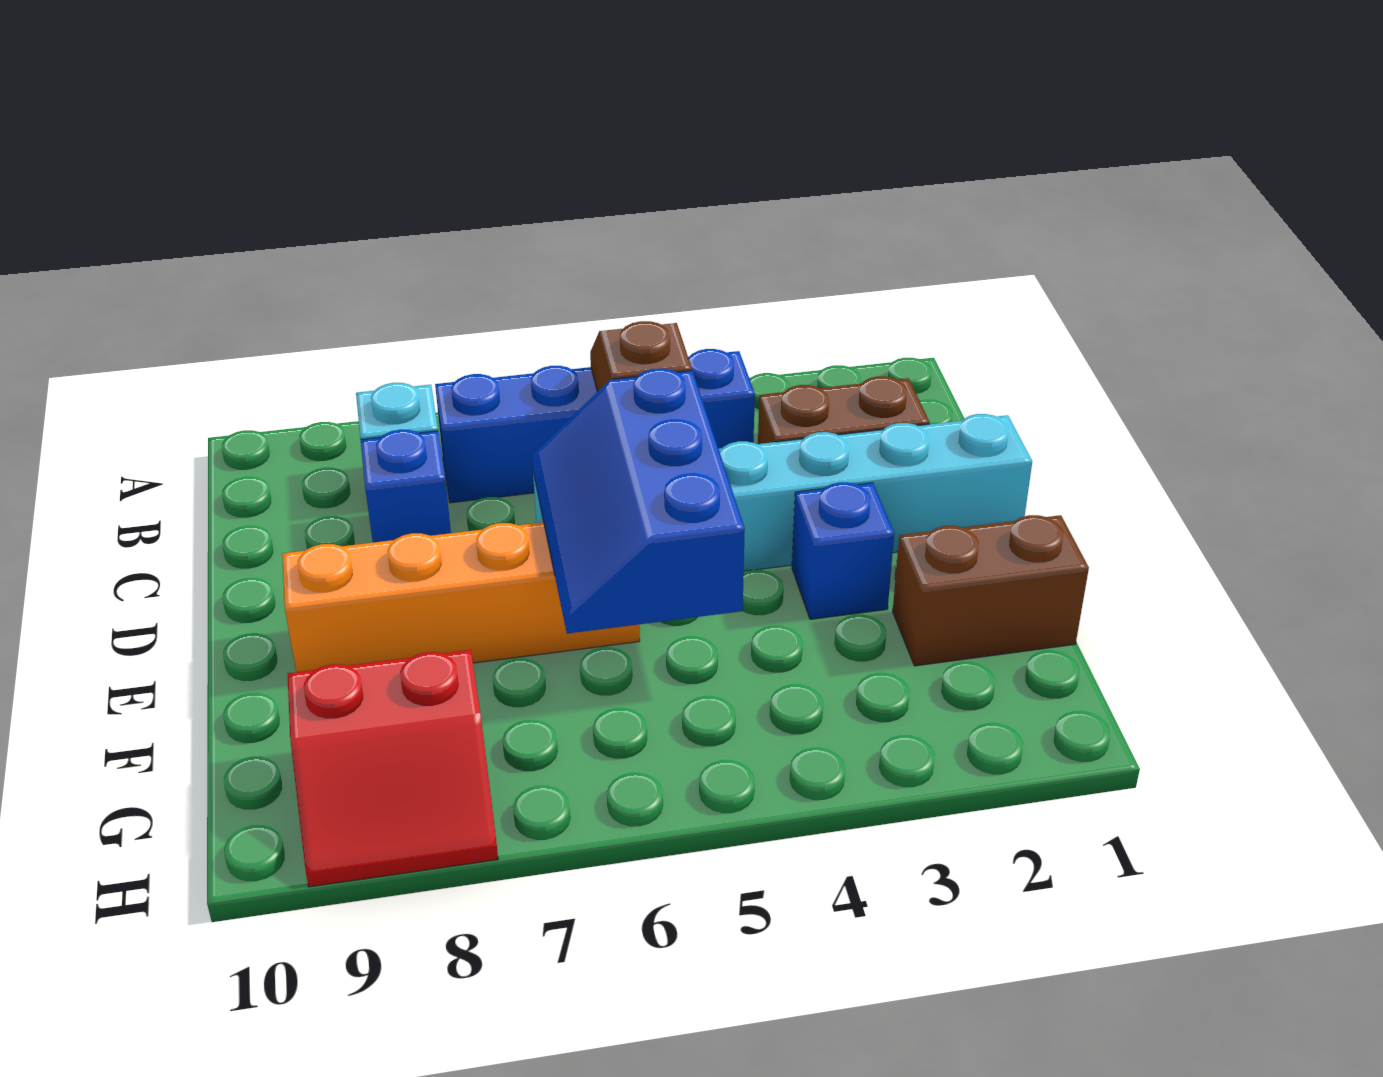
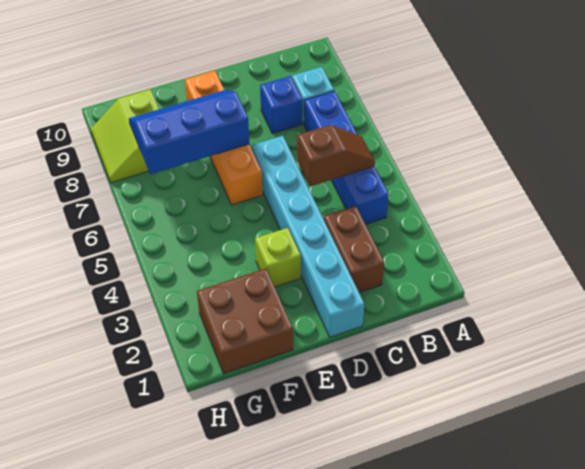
blue slope D5:F6 level 2 top 5 -> blue slope E7:G8 level 2 top 7
blue brick E3 level 1 -> lime brick E3 level 1
brown brick F1:F2 level 1 -> brown brick F1:G2 level 1
red slope G8:H9 level 1 top G -> lime slope G8:H9 level 1 top G

